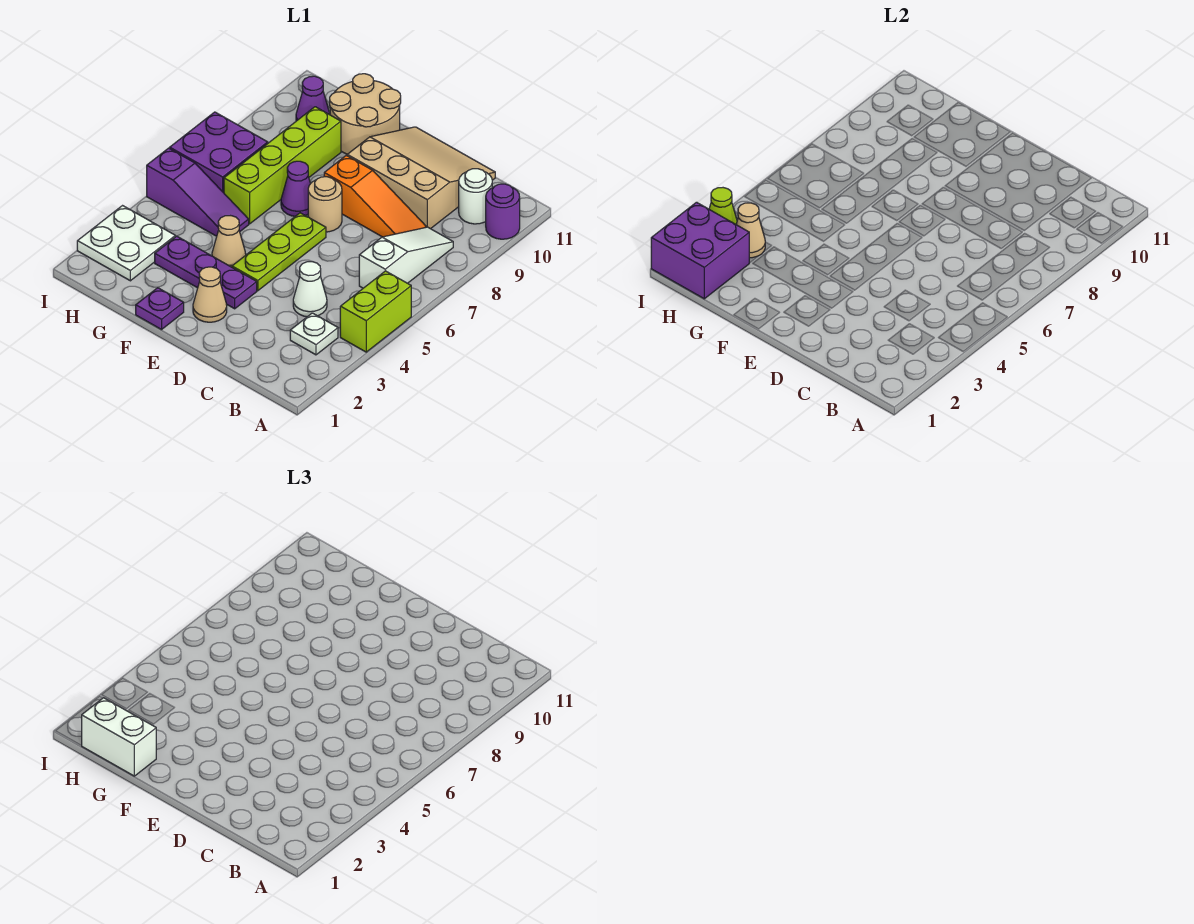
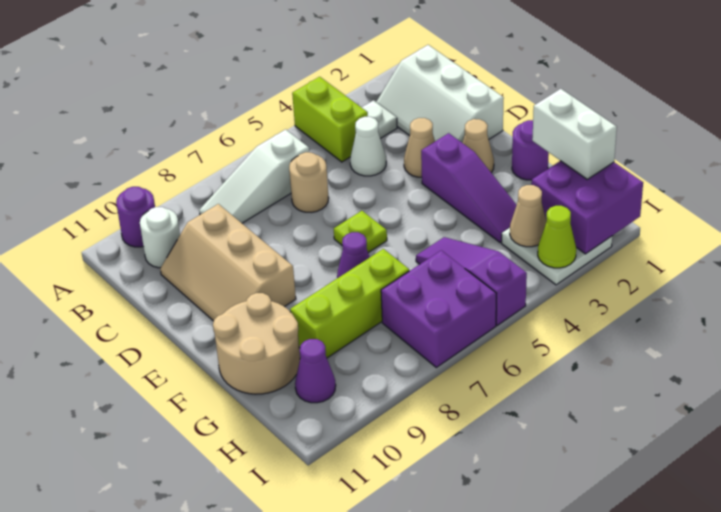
lime brick A4:A5 level 1 -> lime brick A4:B4 level 1
none -> white slope B1:D2 level 1 top 1
orange slope C8:E8 level 1 top E -> none
tan slope C9:E11 level 1 top 9 -> tan slope C9:E10 level 1 top 9
purple plate E3:G3 level 1 -> purple slope E3:G3 level 1 top E
lime plate E4:E6 level 1 -> lime plate E6 level 1
tan round brick E7 level 1 -> tan round brick C6 level 1
purple plate F1 level 1 -> purple round brick F1 level 1
tan cone F4 level 1 -> tan cone D3 level 1
lime brick G6:G9 level 1 -> lime brick G7:G9 level 1

